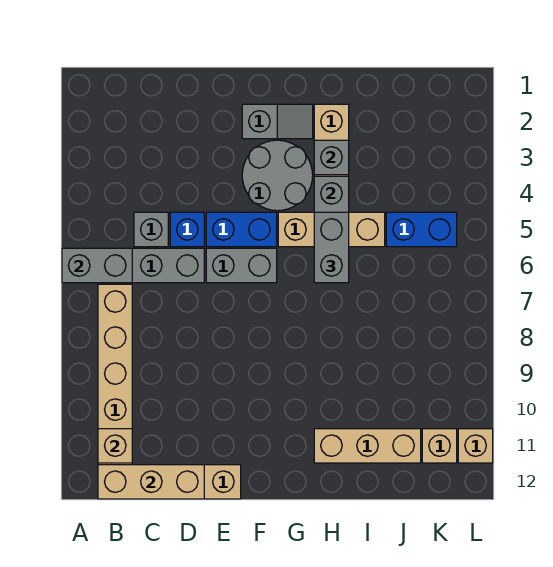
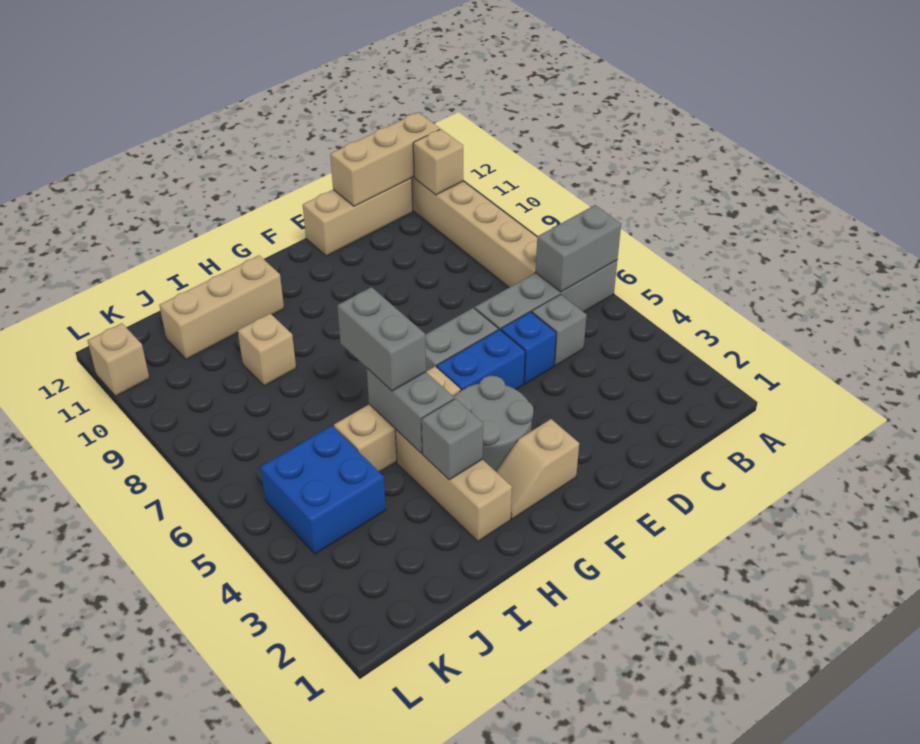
grey slope F2:G2 level 1 top F -> tan slope F2:G2 level 1 top F
blue brick J5:K5 level 1 -> blue brick J4:K5 level 1
tan brick K11 level 1 -> tan brick I9 level 1

